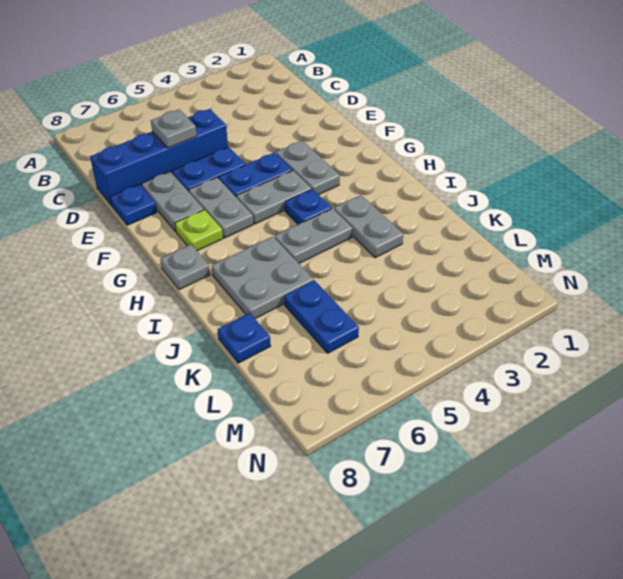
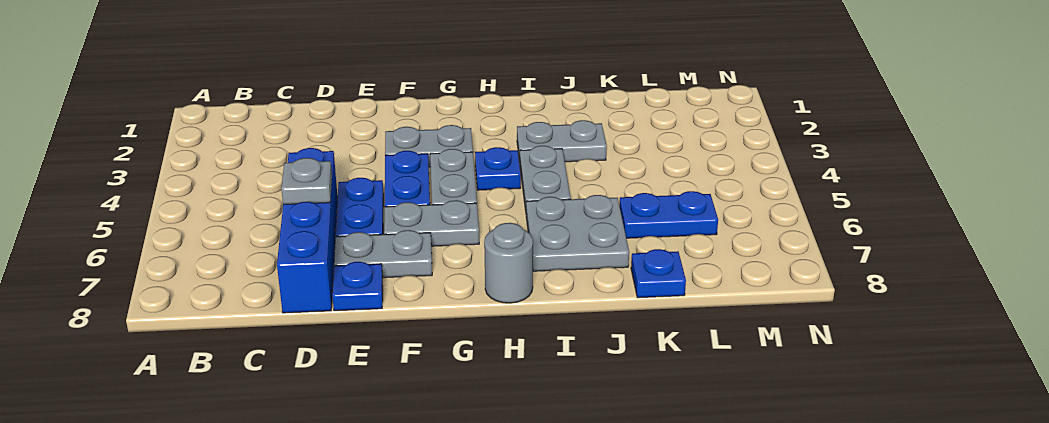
lime plate G7 level 1 -> none
grey plate H8 level 1 -> grey round brick H8 level 1

